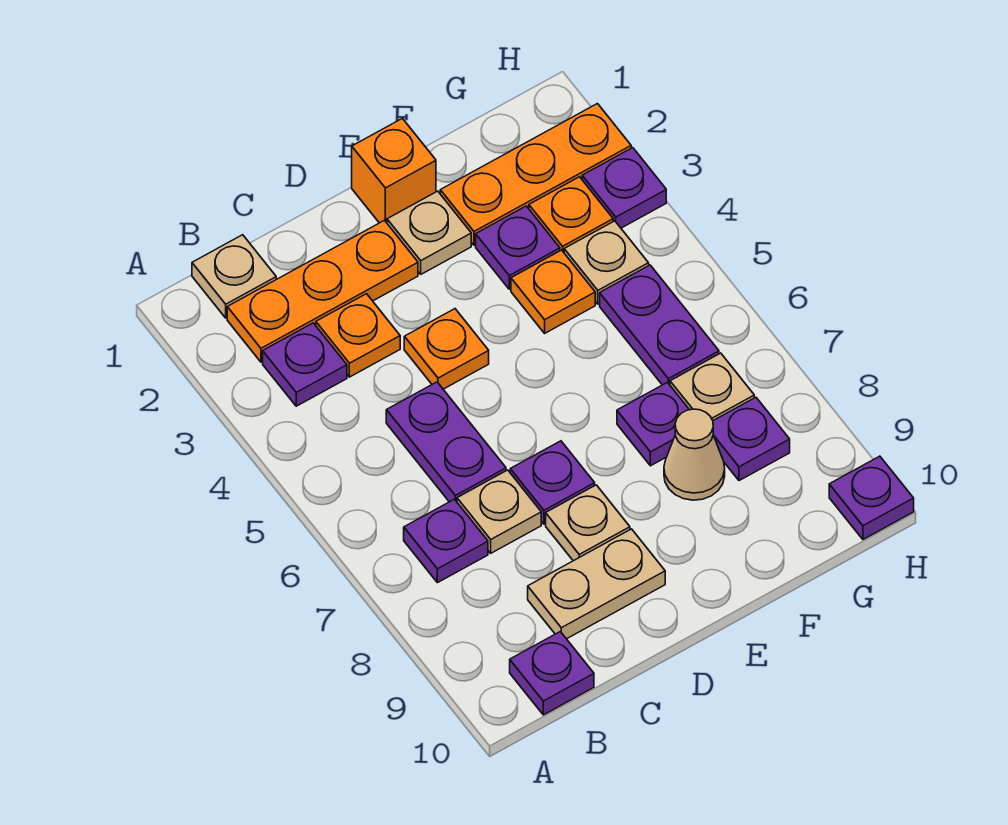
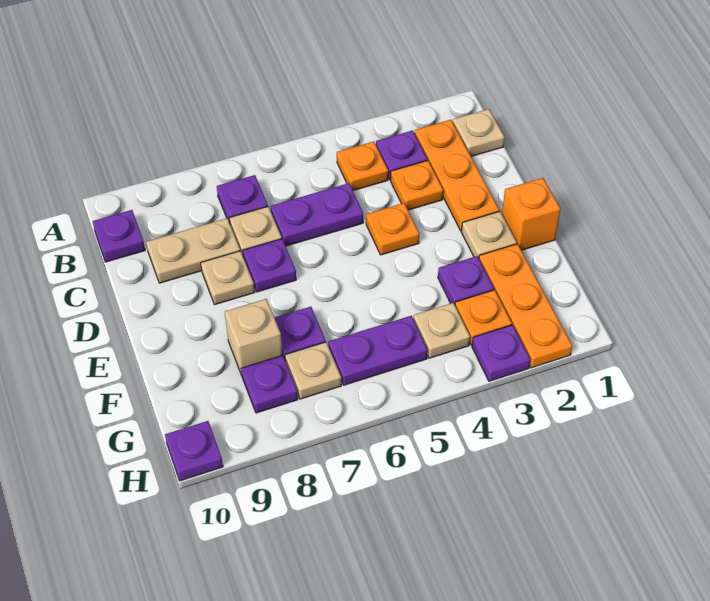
tan plate C9:D9 level 1 -> tan plate C8:C9 level 1
orange plate F4 level 1 -> orange plate B4 level 1
tan cone F8 level 1 -> tan brick F8 level 1

